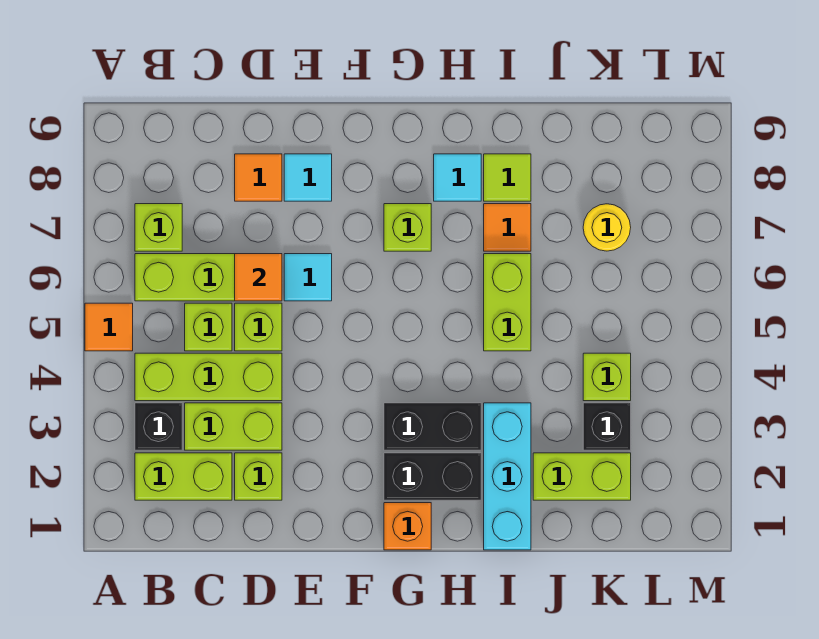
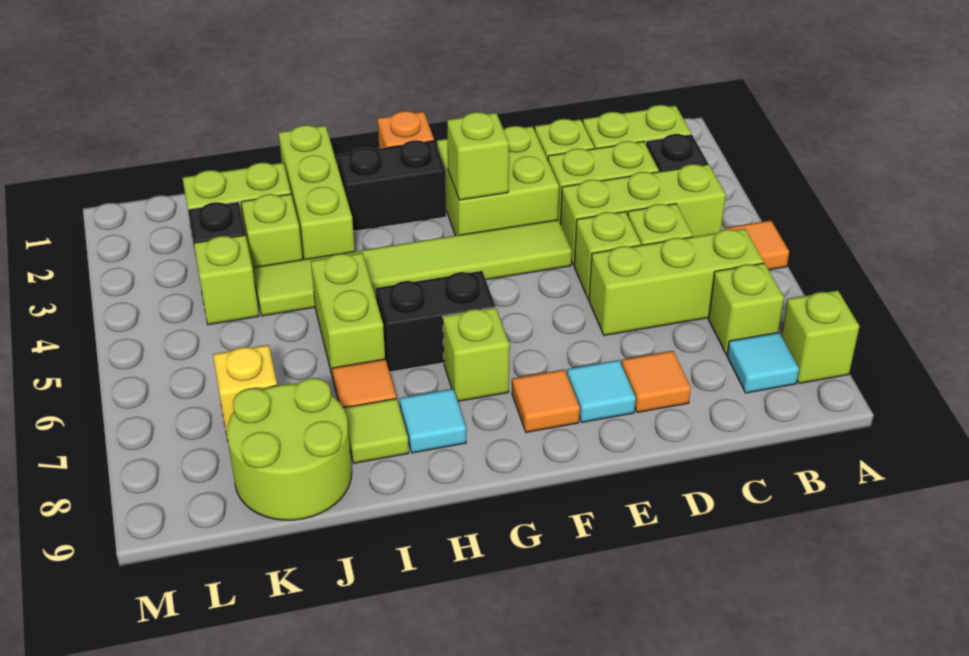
none -> lime brick A8 level 1
orange tile D6 level 2 -> orange tile F8 level 1
none -> lime brick E2:F3 level 1
none -> lime tile E4:J4 level 1
cyan tile E6 level 1 -> cyan tile B8 level 1
none -> lime brick F3 level 2
black brick G3:H3 level 1 -> black brick G6:H6 level 1
cyan brick I1:I3 level 1 -> lime brick I1:I3 level 1
none -> lime brick J3 level 1
none -> lime round brick J8:K9 level 1
yellow round brick K7 level 1 -> yellow brick K7 level 1

